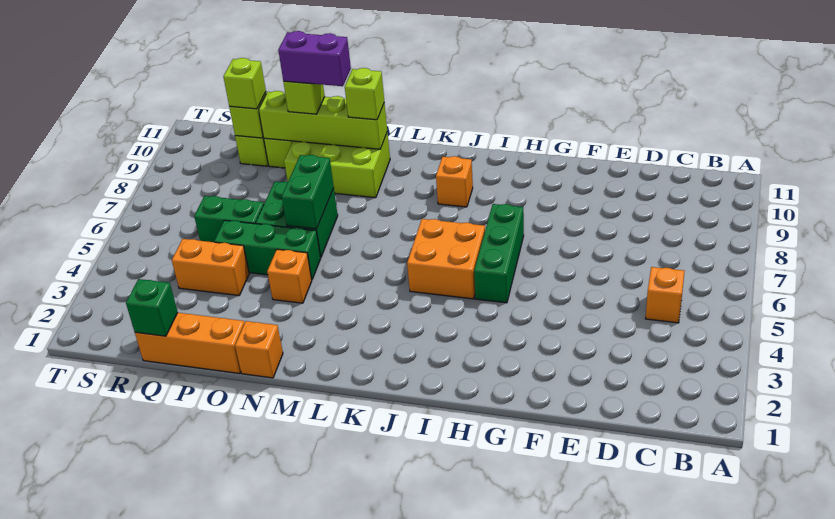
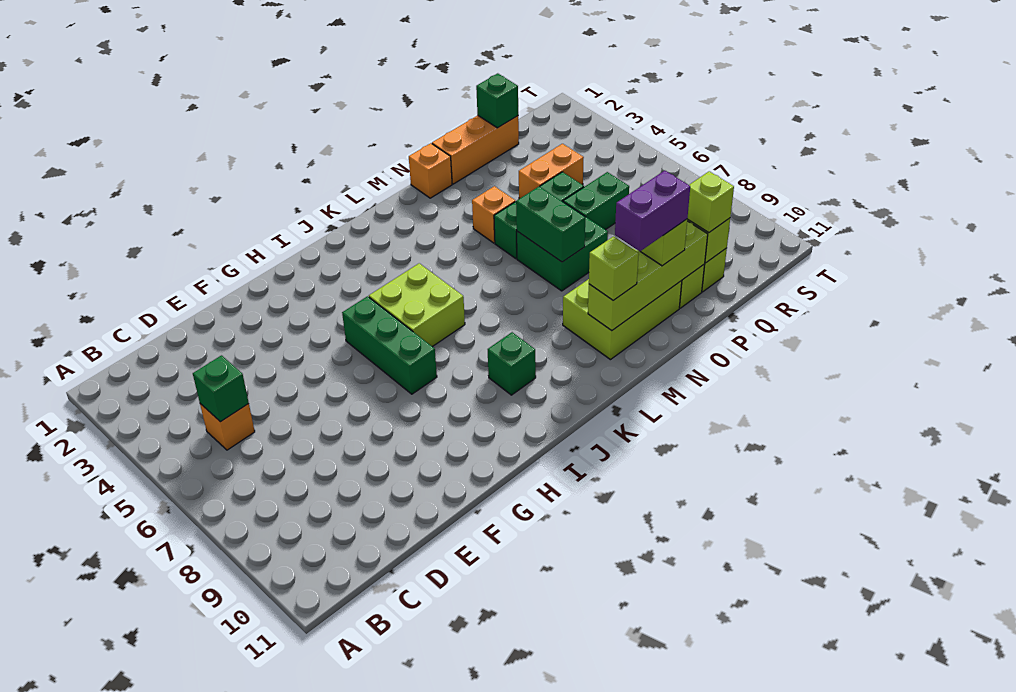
none -> green brick C5 level 2
orange brick I5:J6 level 1 -> lime brick I5:J6 level 1
orange brick J9 level 1 -> green brick J9 level 1

